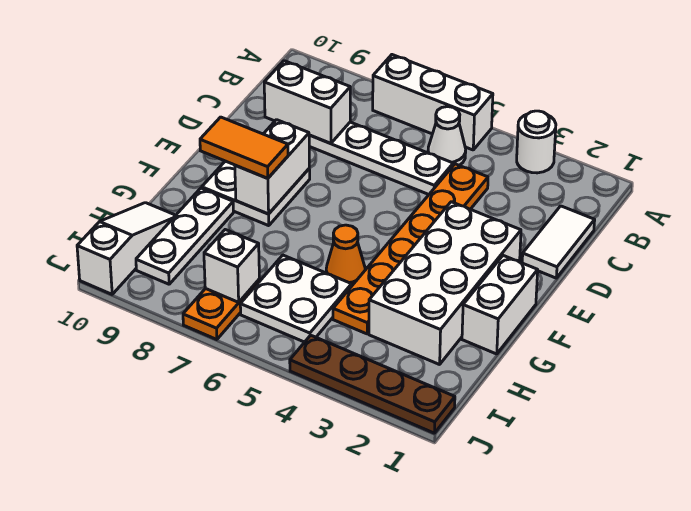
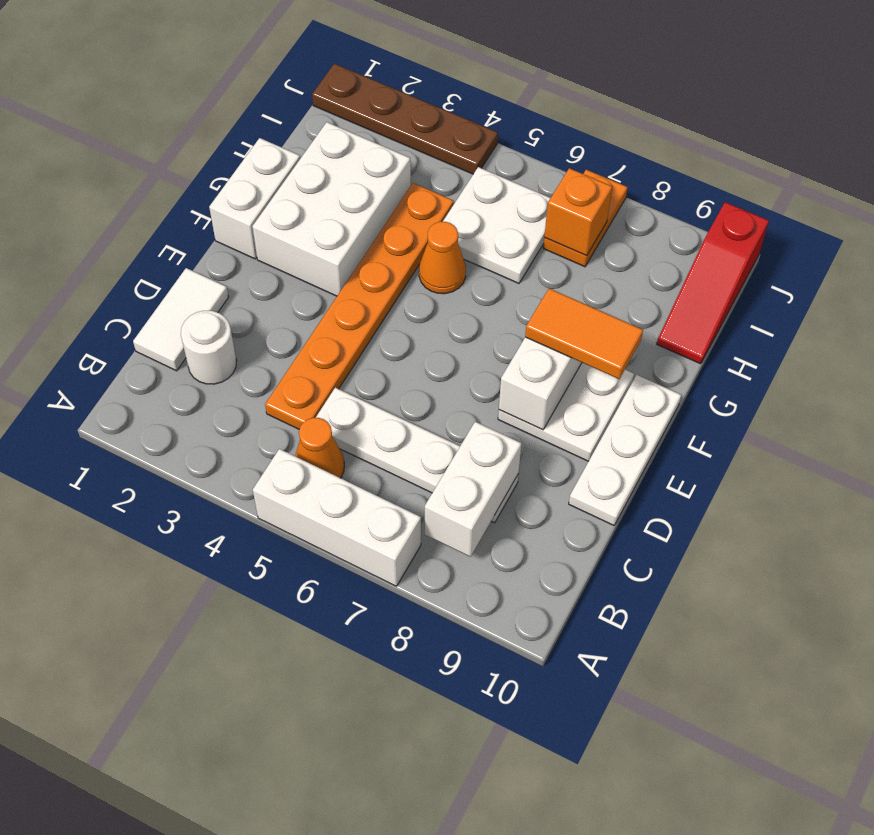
white round brick A3 level 1 -> white round brick C2 level 1
white cone B5 level 1 -> orange cone B5 level 1
white brick C8:C9 level 2 -> white brick B8:C8 level 2
white brick E2:H3 level 1 -> white brick F2:H3 level 1
white plate G9:I9 level 1 -> white plate D10:F10 level 1
white slope H10:J10 level 1 top J -> red slope H10:J10 level 1 top J
white brick I7 level 2 -> orange brick I7 level 2

